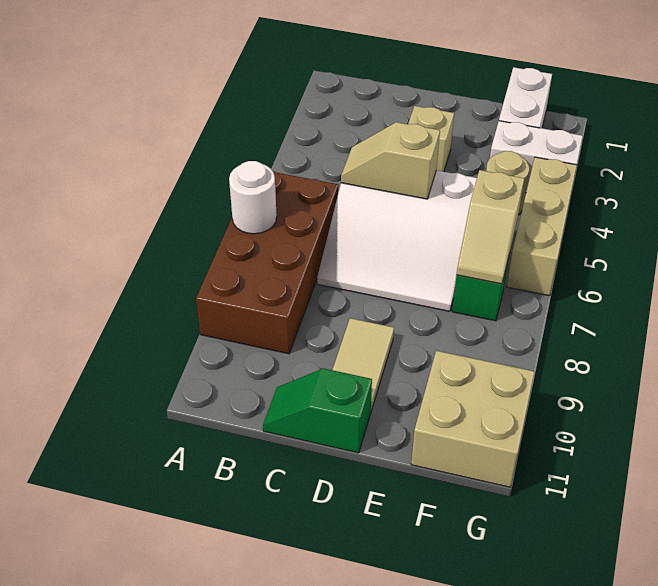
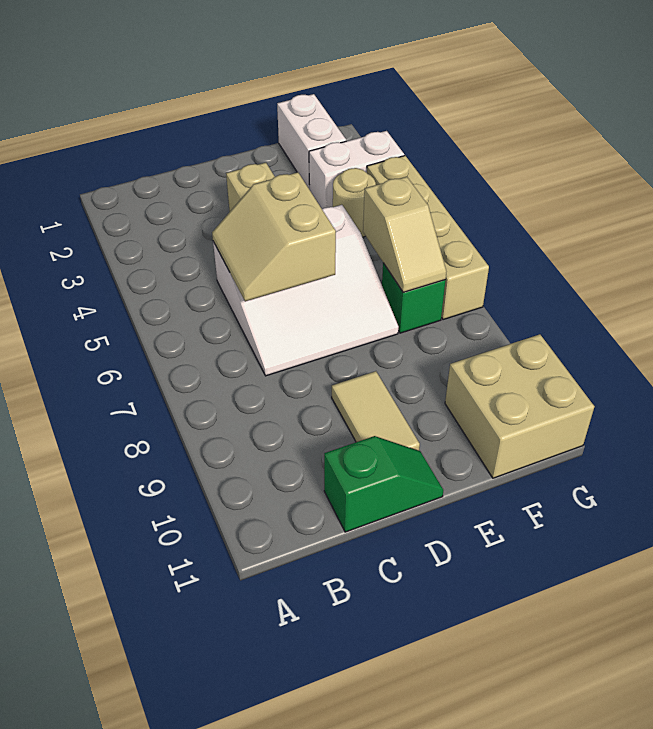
brown brick A6:B9 level 1 -> none
white round brick A7 level 2 -> none
tan slope C5:D5 level 2 top D -> tan slope C5:D6 level 2 top D
green slope C11:D11 level 1 top D -> green slope C11:D11 level 1 top C
tan brick G4:G6 level 1 -> tan brick G4:G7 level 1

